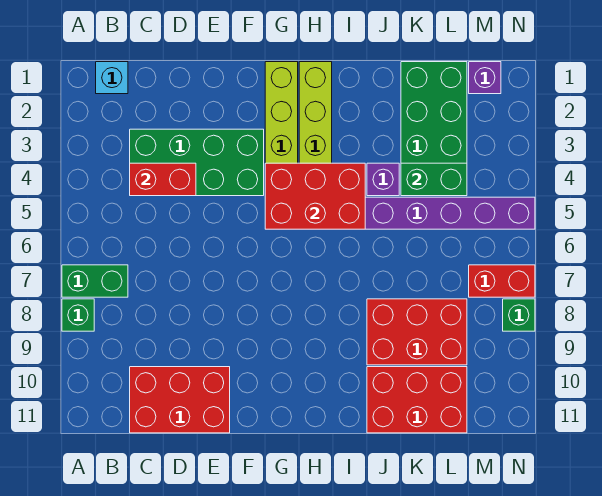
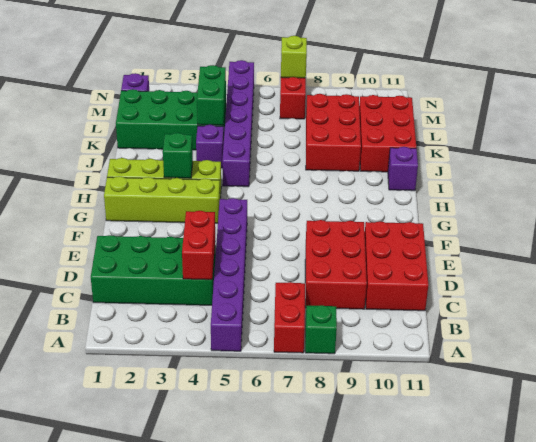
none -> purple brick A5:F5 level 1
green brick A7:B7 level 1 -> red brick A7:B7 level 1
cyan brick B1 level 1 -> none
green brick C3:F4 level 1 -> green brick C1:D4 level 1
red brick G4:I5 level 2 -> red brick C8:E9 level 1
none -> purple brick I11 level 1
none -> lime brick N7 level 2
green brick N8 level 1 -> green brick H3 level 2

